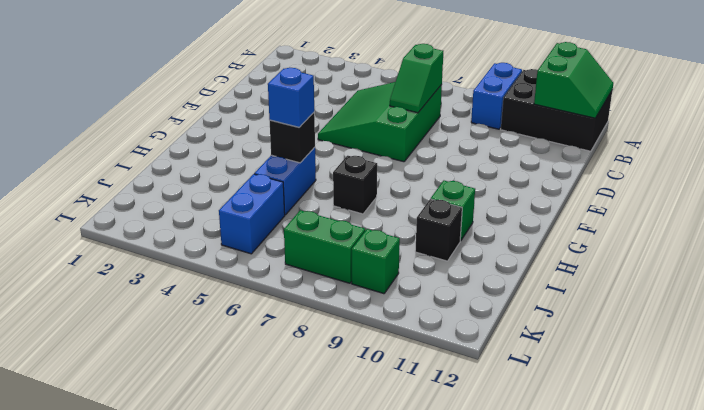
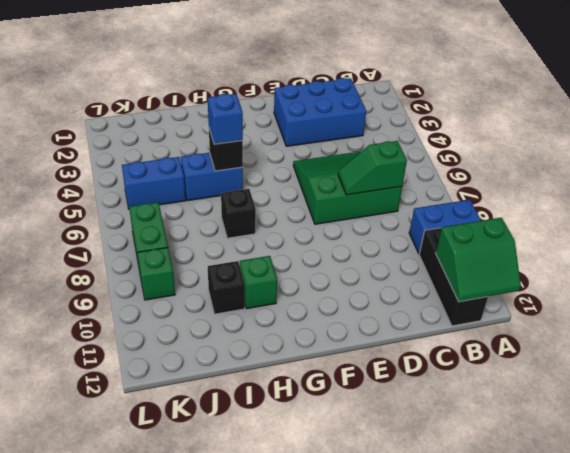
black brick A10:B12 level 1 -> black brick B10:B12 level 1
none -> blue brick C2:E3 level 1

